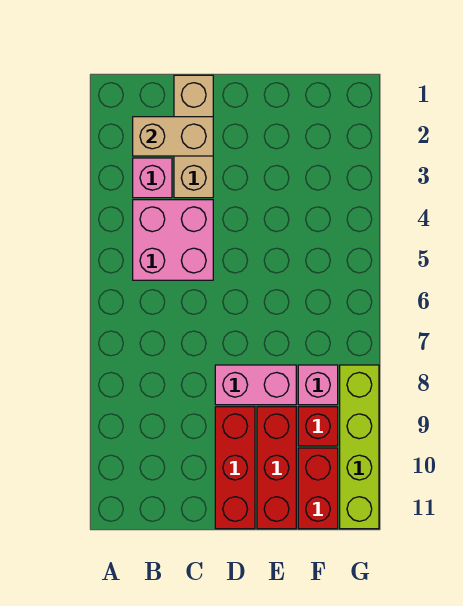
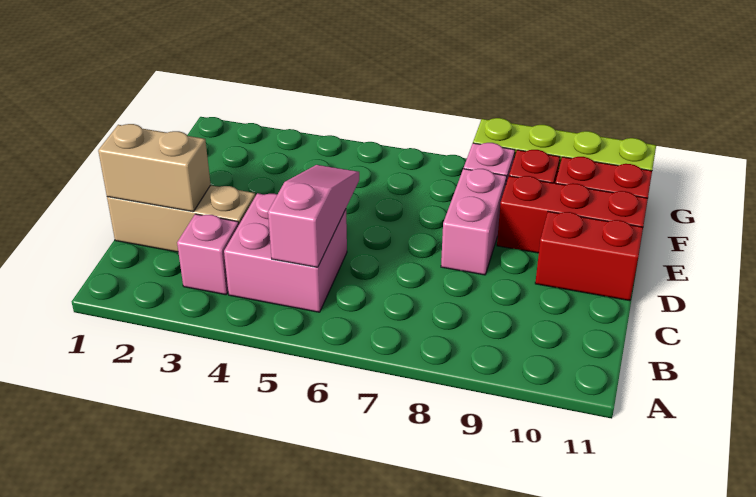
tan brick B2:C2 level 2 -> tan brick C1:C2 level 2
none -> pink slope B5:D5 level 2 top B
red brick D9:D11 level 1 -> red brick D10:D11 level 1

